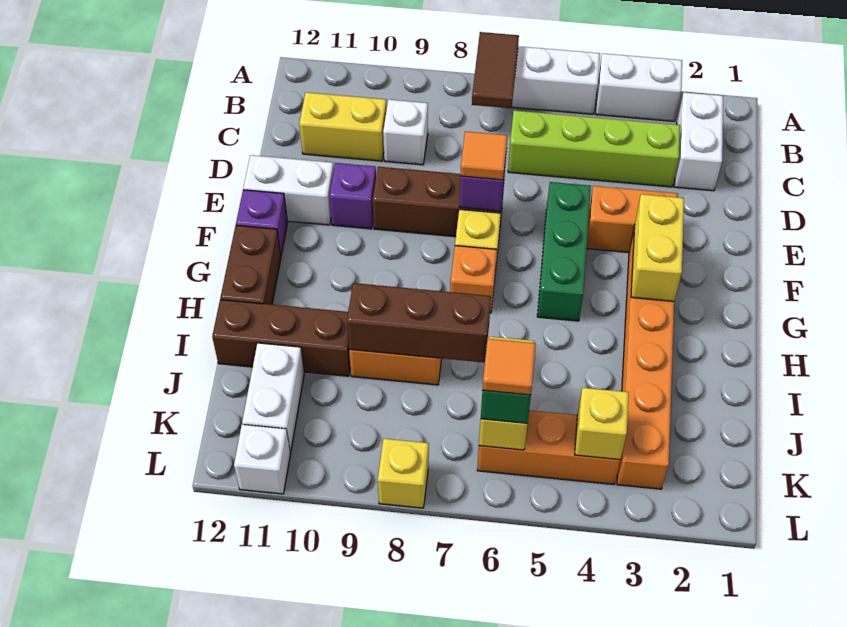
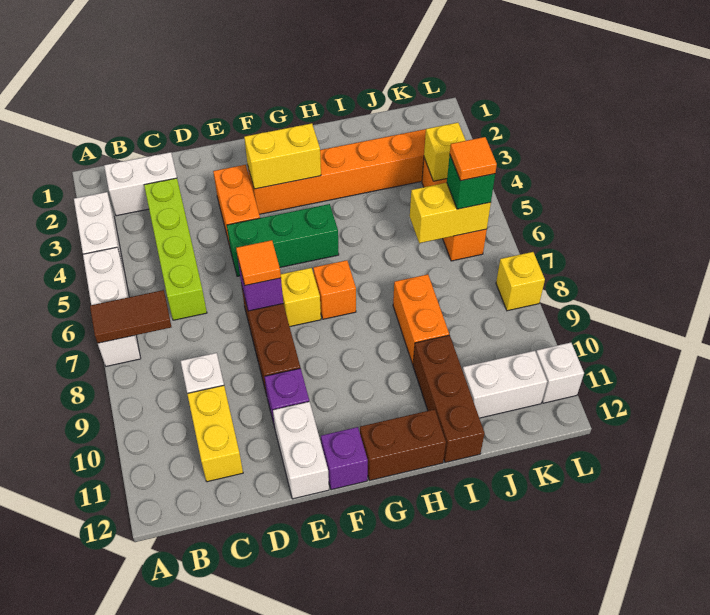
brown brick I7:I9 level 2 -> none

